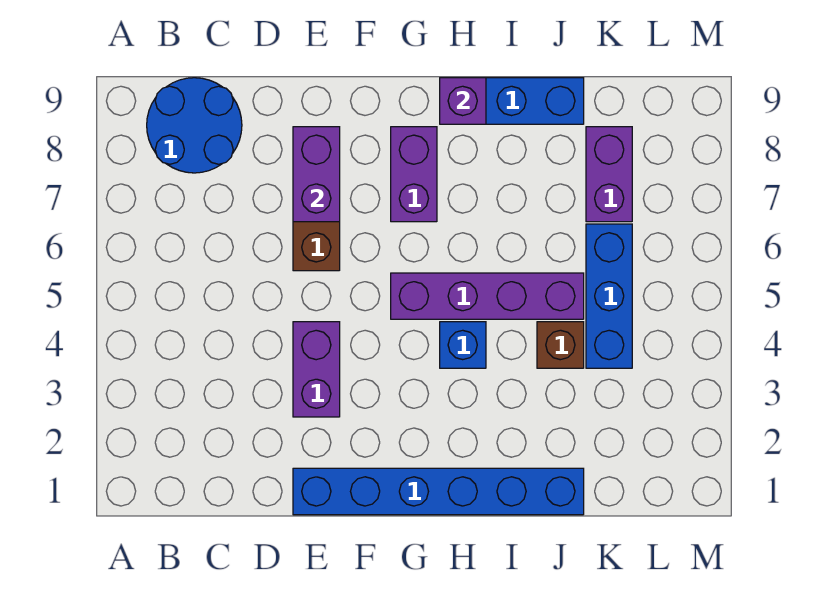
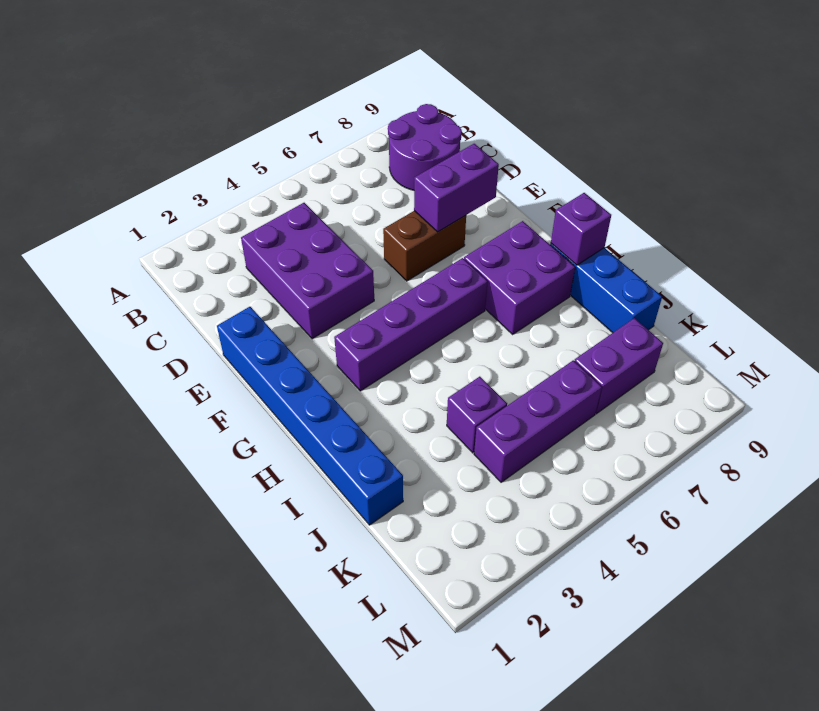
blue round brick B8:C9 level 1 -> purple round brick B8:C9 level 1
purple brick E3:E4 level 1 -> purple brick C3:E4 level 1
purple brick G5:J5 level 1 -> purple brick G3:G6 level 1
purple brick G7:G8 level 1 -> purple brick G7:H8 level 1
blue brick H4 level 1 -> none
brown brick J4 level 1 -> purple brick J4 level 1
blue brick K4:K6 level 1 -> purple brick K4:K6 level 1

